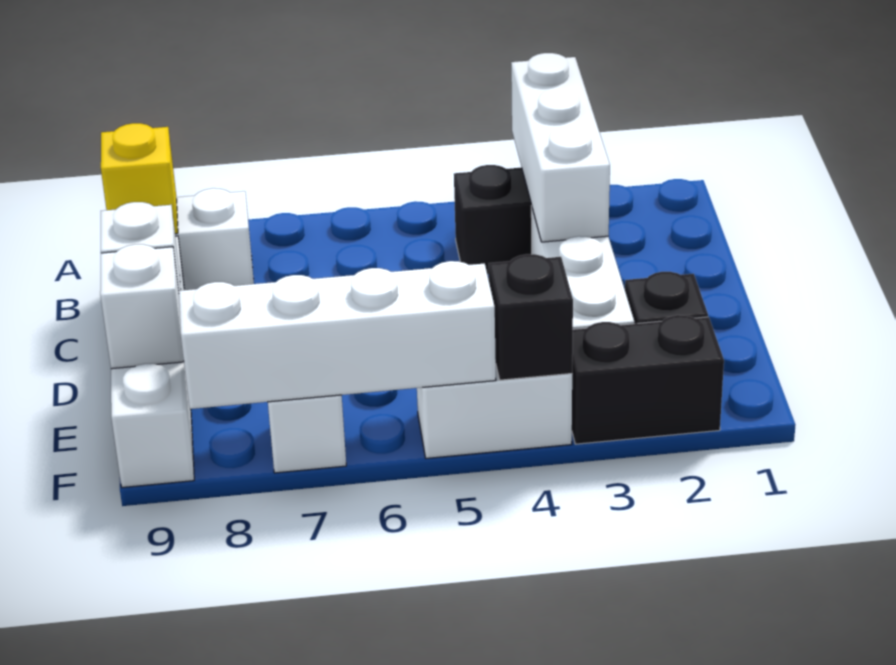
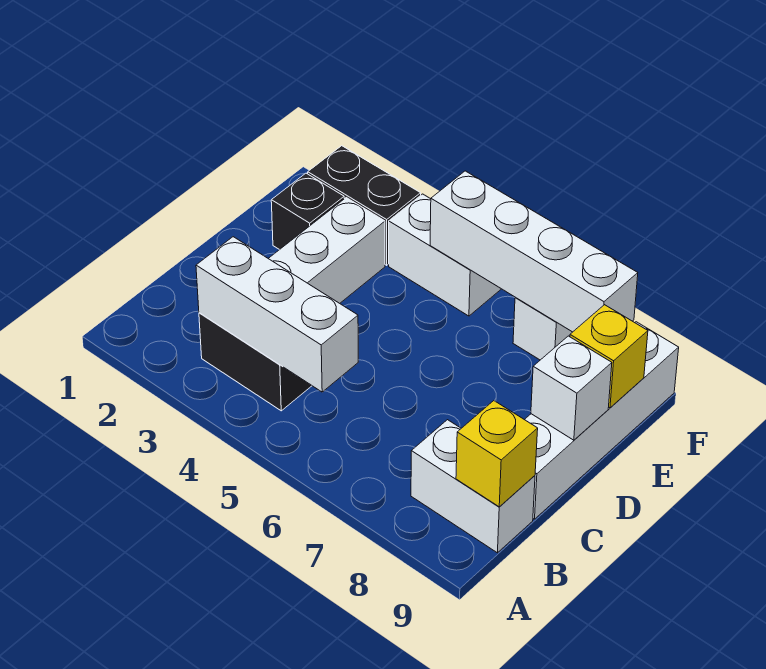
white brick A3:C3 level 2 -> white brick B3:B5 level 2
white brick E9 level 2 -> yellow brick E9 level 2
black brick F4 level 2 -> none

